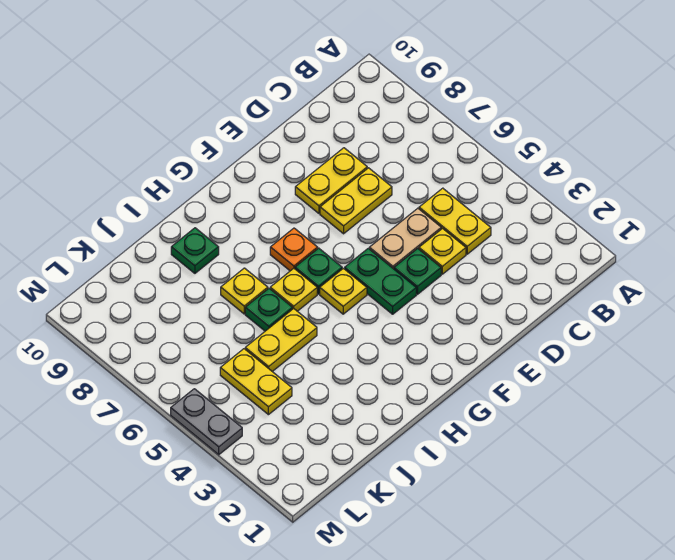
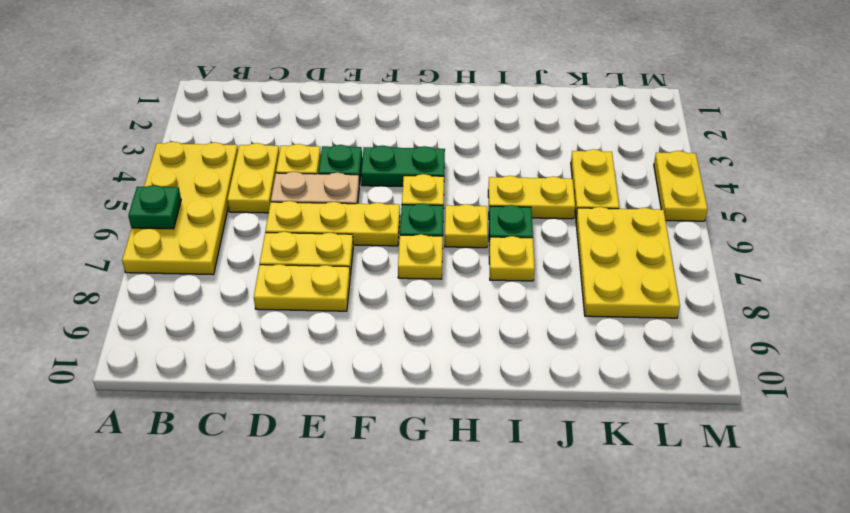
none -> yellow plate A4:B7 level 1
none -> yellow plate D6:F6 level 1
green plate F4:F5 level 1 -> green plate F4:G4 level 1
orange plate G7 level 1 -> yellow plate G7 level 1
green plate I9 level 1 -> green plate A6 level 2
none -> yellow plate K6:L8 level 1
grey plate M4:M5 level 1 -> yellow plate M4:M5 level 1

